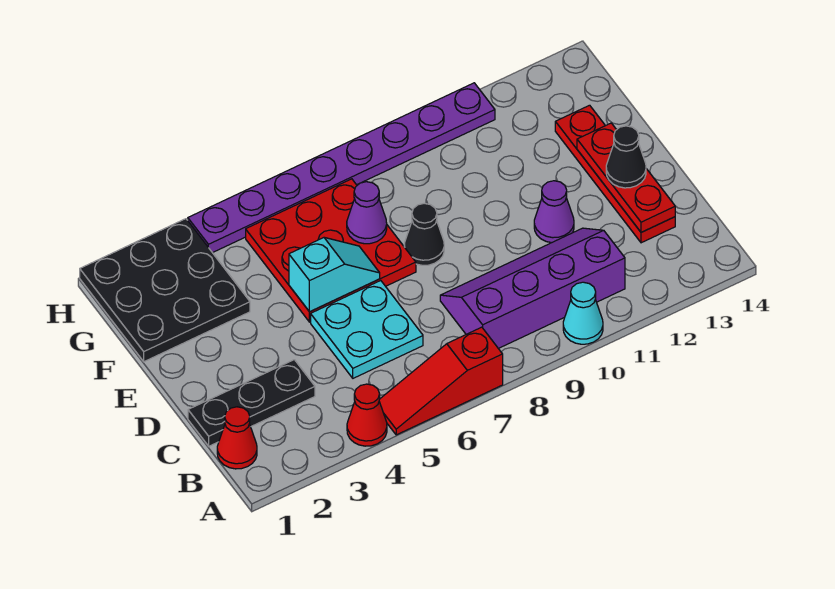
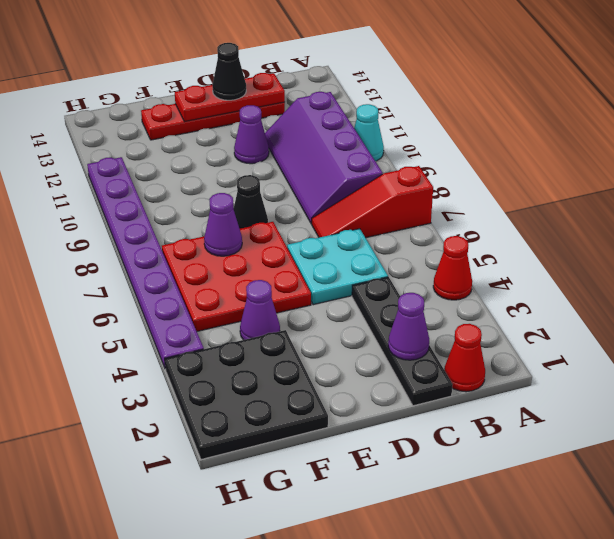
red slope A5:A7 level 1 top 7 -> red slope A7:C7 level 1 top A
black plate C1:C3 level 1 -> black plate C1:C4 level 1
none -> purple cone C2 level 2
cyan slope E5:E6 level 2 top 5 -> none
none -> purple cone F4 level 1

